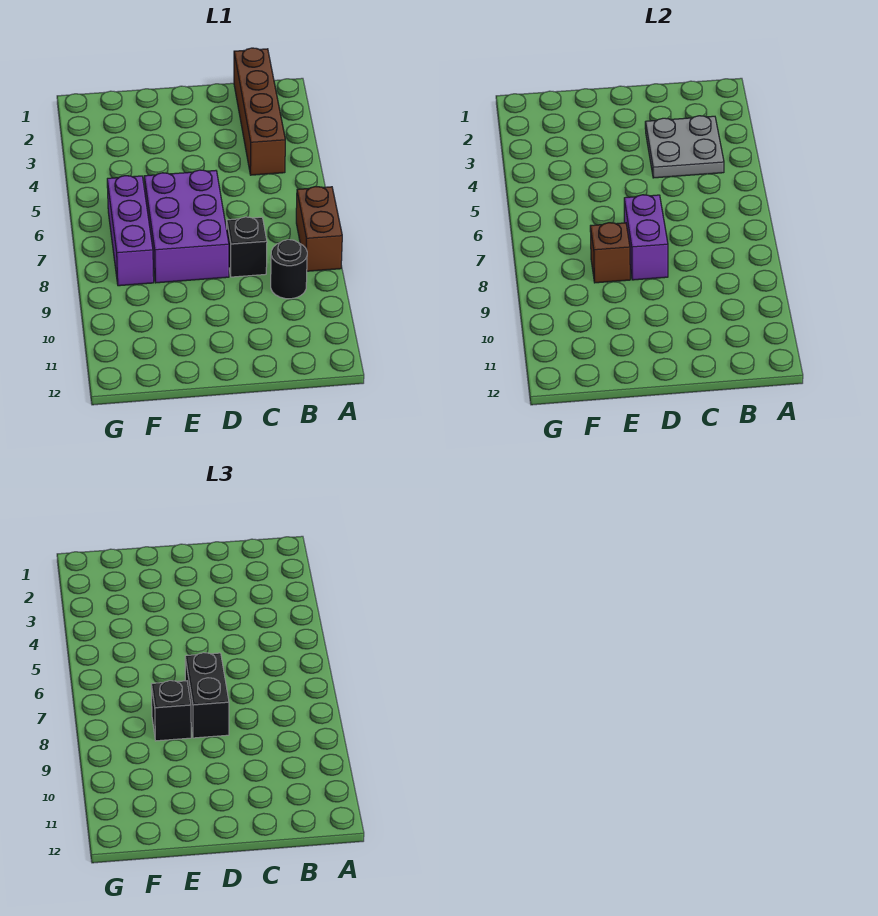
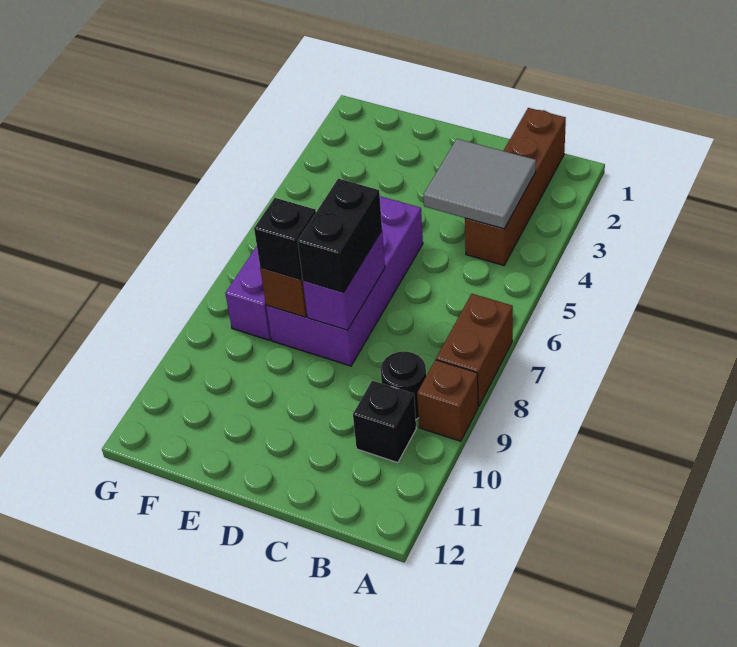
none -> brown brick A9 level 1
grey plate B3:C4 level 2 -> grey tile B3:C4 level 2
black brick C8 level 1 -> black brick B10 level 1
purple brick D6:E8 level 1 -> purple brick D5:E8 level 1

